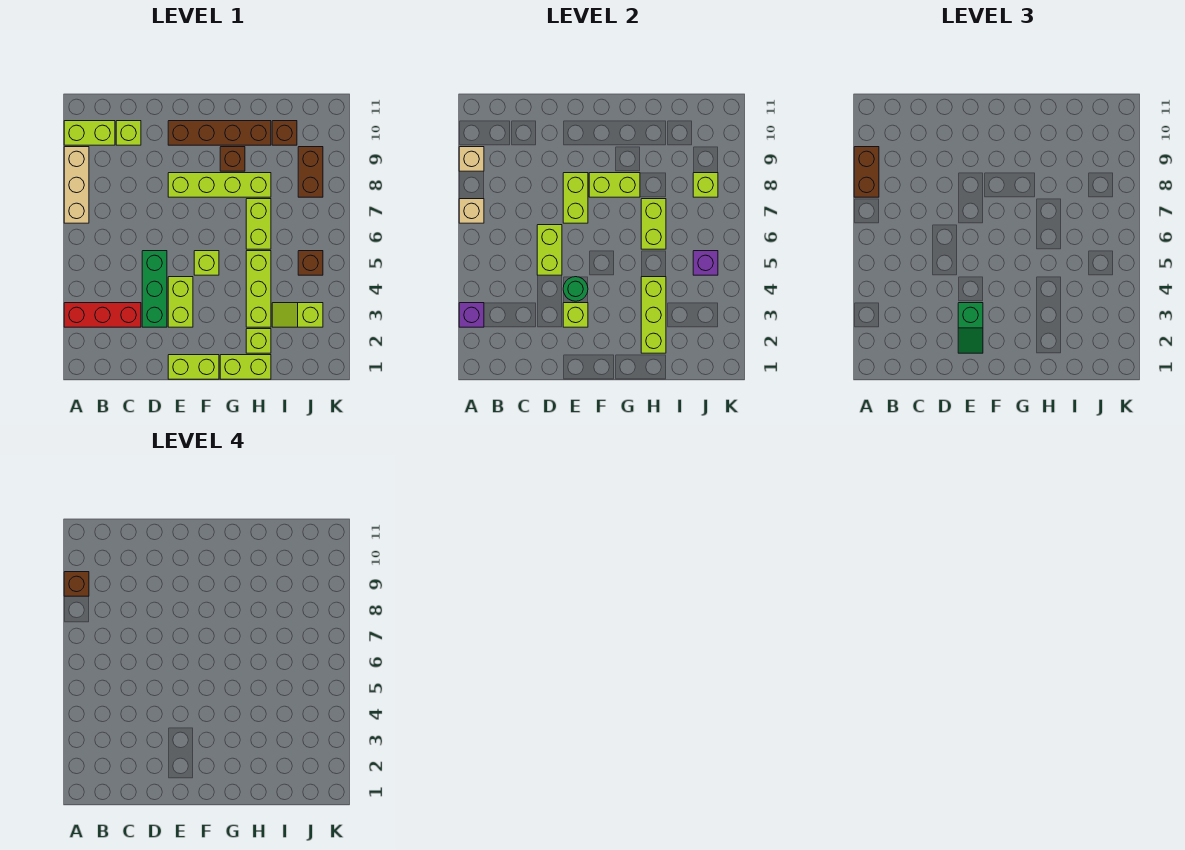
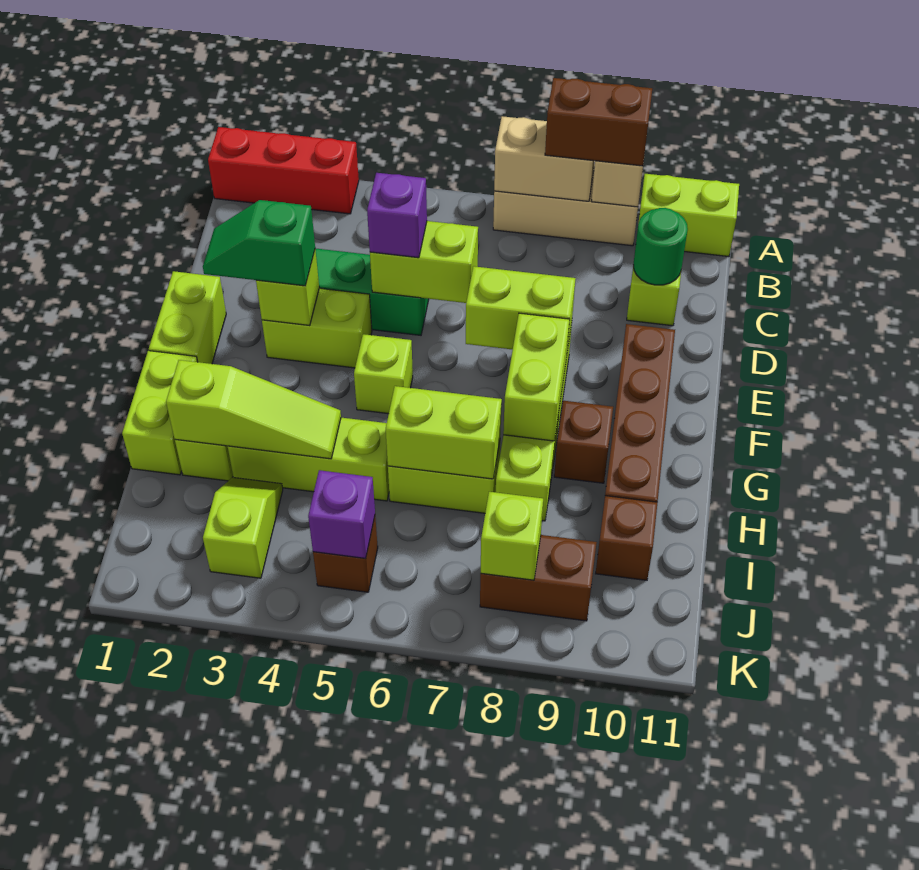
red brick A3:C3 level 1 -> red brick A1:A3 level 1
purple brick A3 level 2 -> purple brick D5 level 3
tan brick A7 level 2 -> tan brick A7:A8 level 2
brown brick A9 level 4 -> none
lime brick A10:B10 level 1 -> lime brick A10:A11 level 1
green round brick E4 level 2 -> green round brick C10 level 2
lime brick H2:H4 level 2 -> lime slope H2:H4 level 2 top 2

